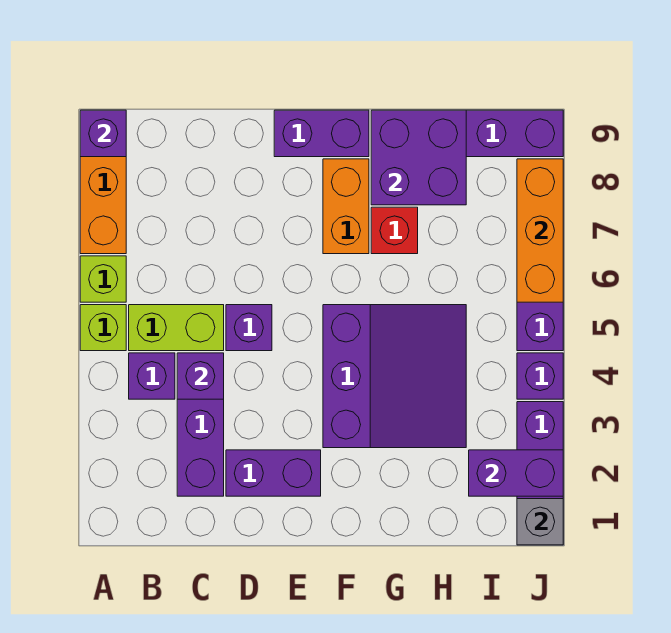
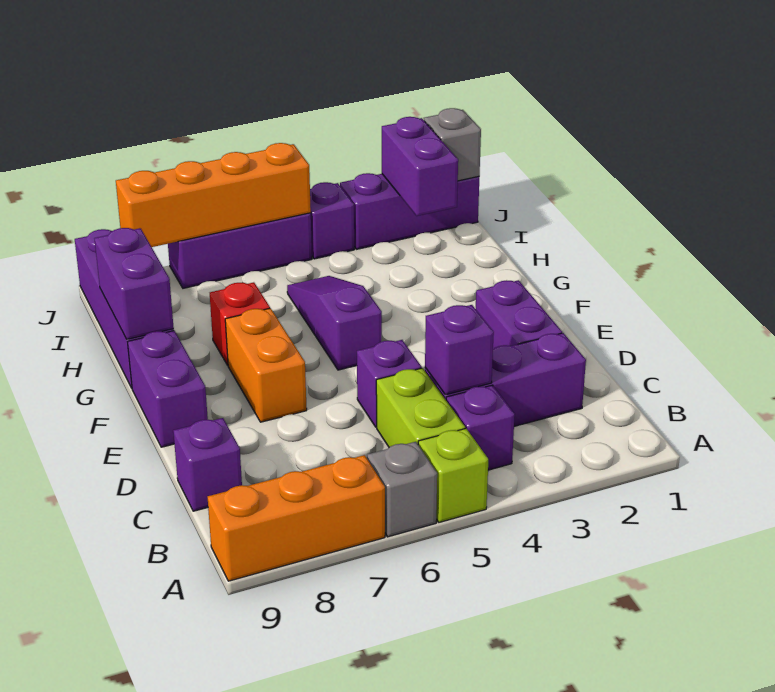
lime brick A6 level 1 -> grey brick A6 level 1
purple brick A9 level 2 -> purple brick C9 level 1
purple slope F3:H5 level 1 top F -> purple slope F5:H5 level 1 top F
orange brick F7:F8 level 1 -> orange brick E7:F7 level 1
purple brick G8:H9 level 2 -> purple brick G9:H9 level 2
orange brick J6:J8 level 2 -> orange brick J5:J8 level 2

